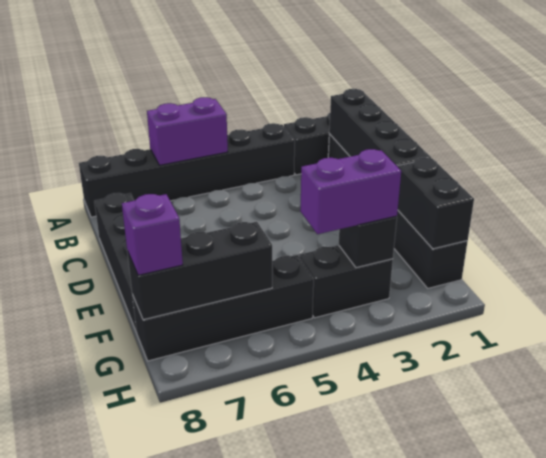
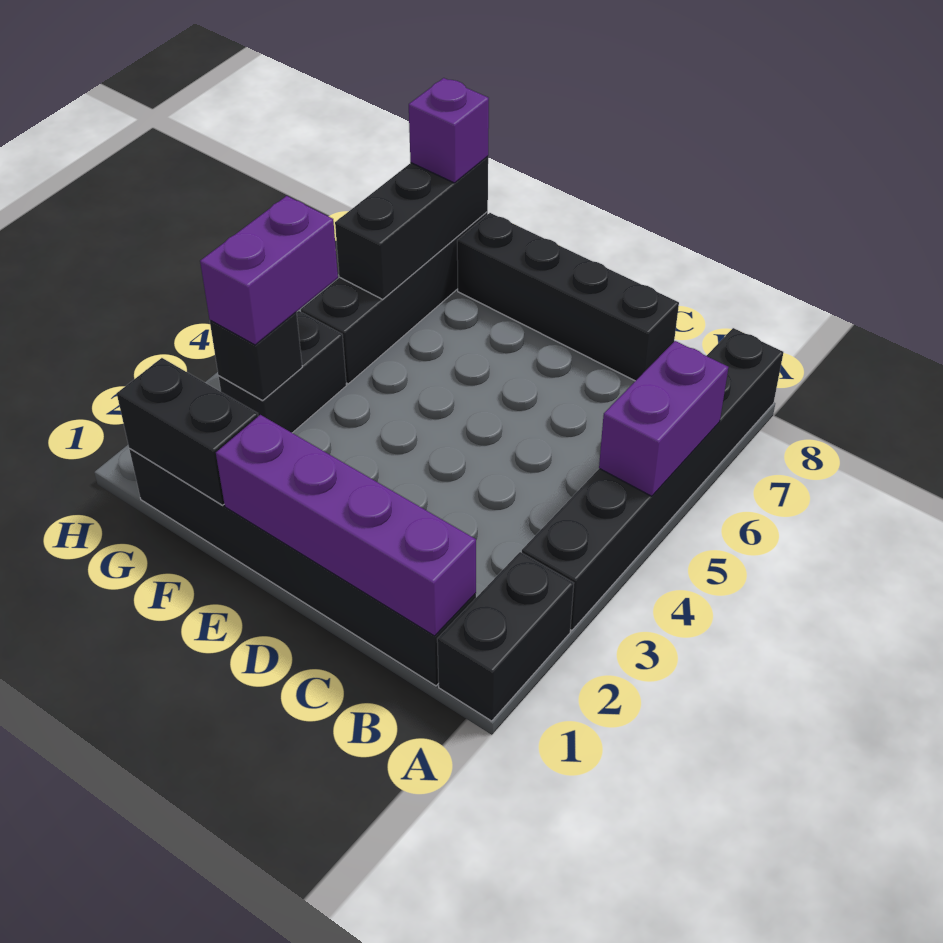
black brick B1:E1 level 2 -> purple brick B1:E1 level 2

